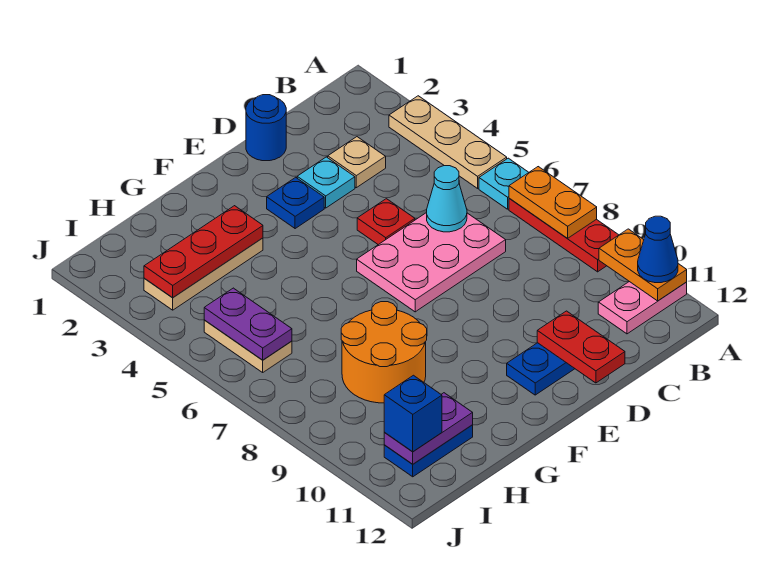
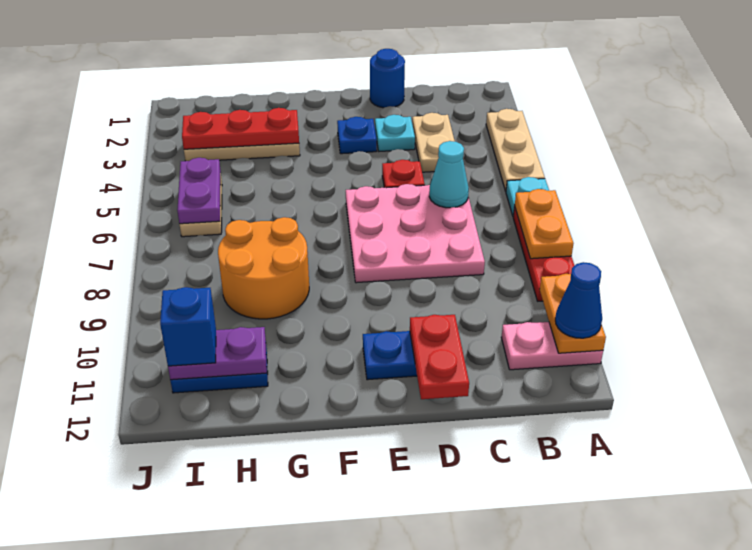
tan plate C3 level 1 -> tan plate C3:C4 level 1
pink plate C6:E7 level 1 -> pink plate C6:E8 level 1

